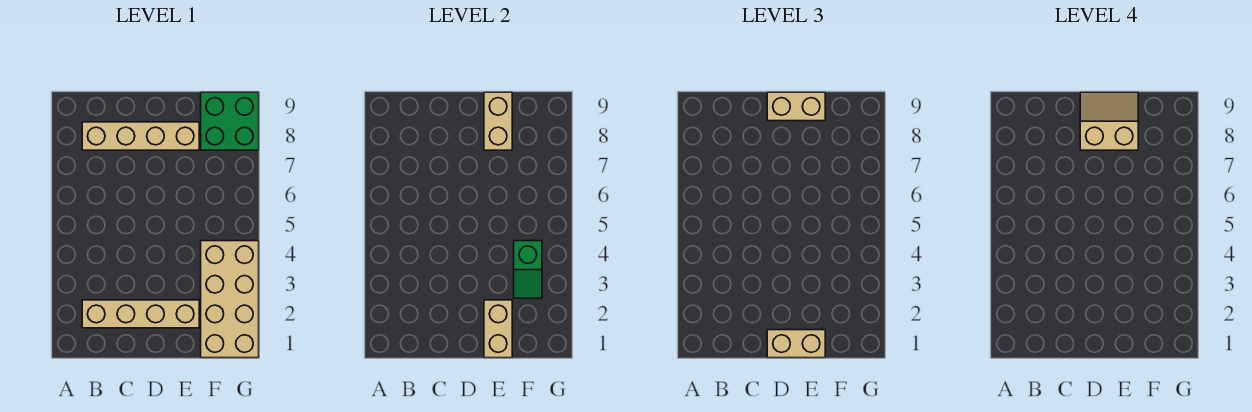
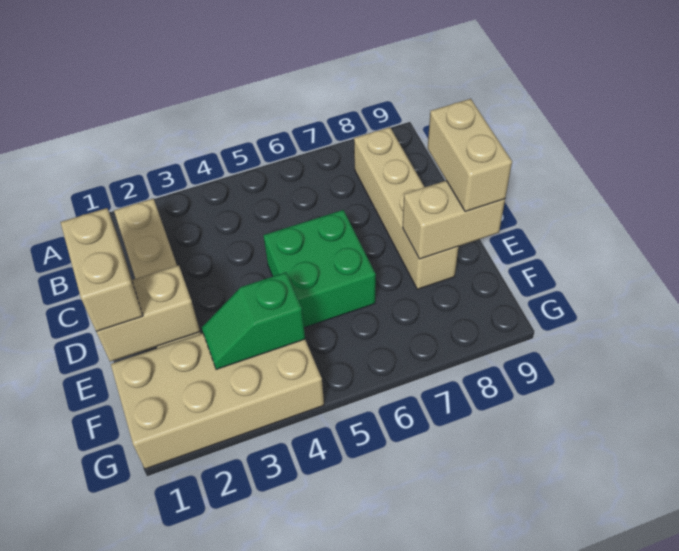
tan slope D8:E9 level 4 top 8 -> none
green brick F8:G9 level 1 -> green brick D5:E6 level 1

